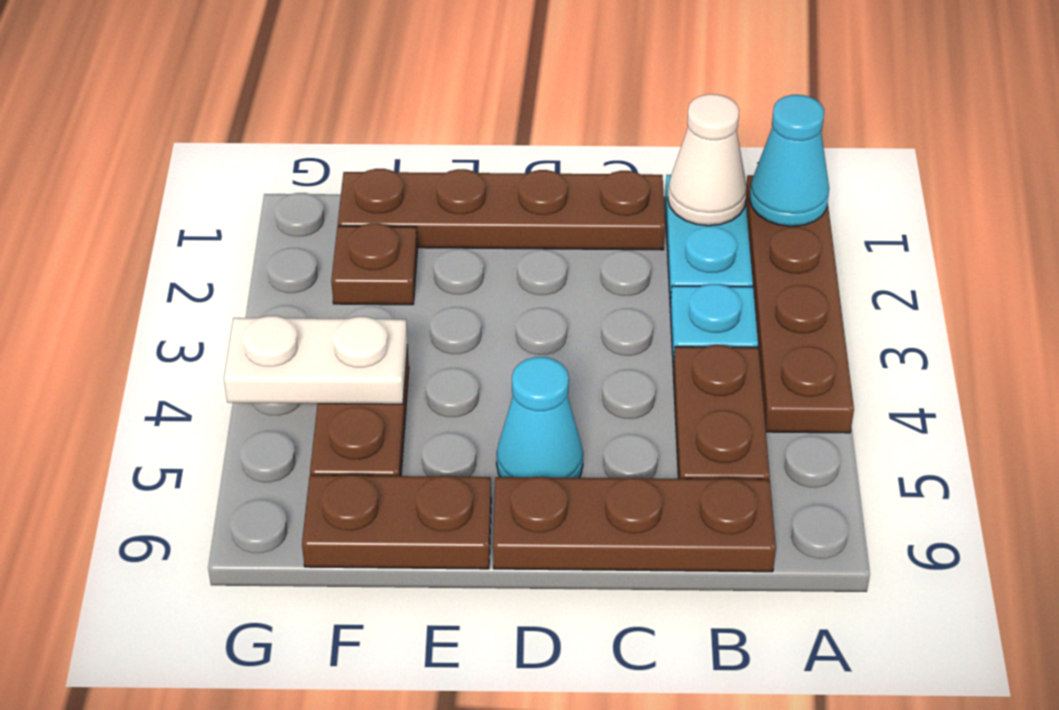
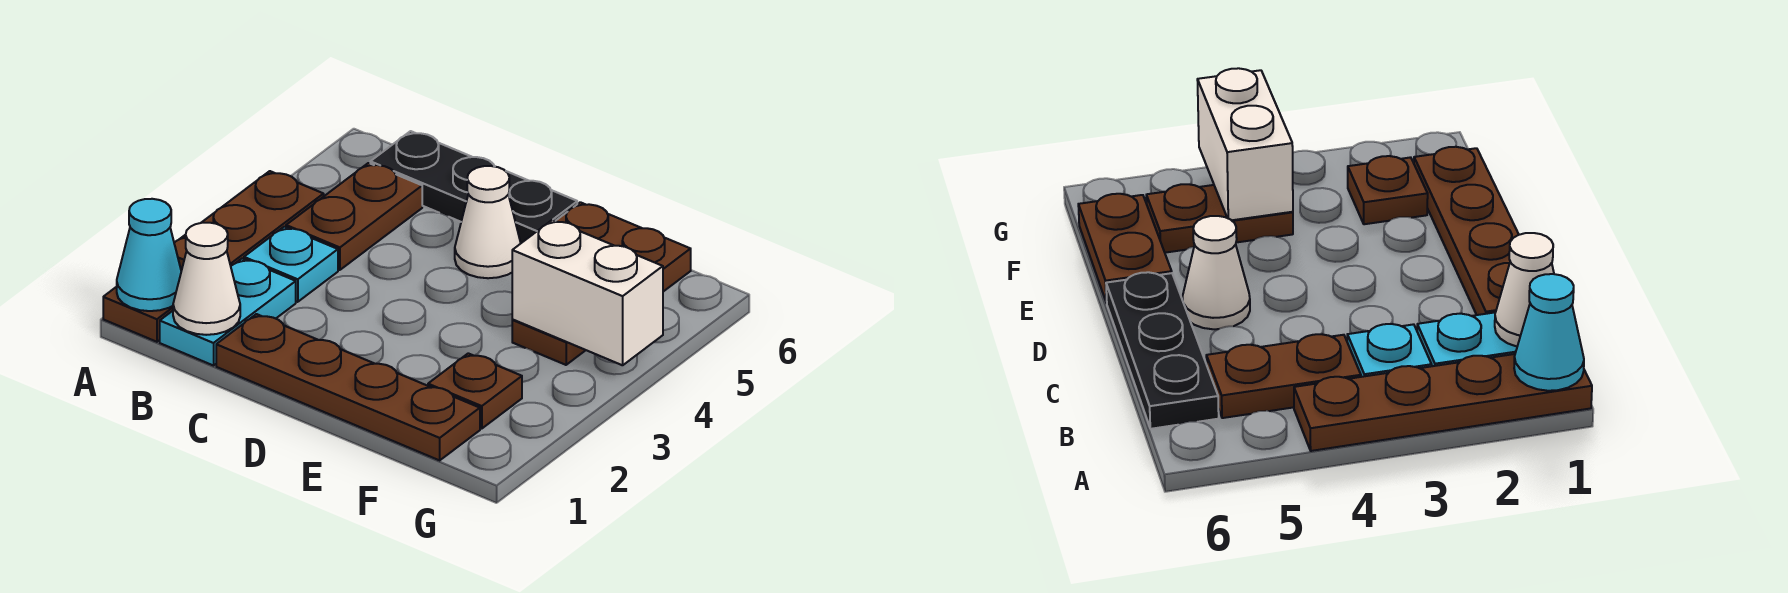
brown plate B6:D6 level 1 -> black plate B6:D6 level 1
cyan cone D5 level 1 -> white cone D5 level 1
white plate F4:G4 level 2 -> white brick F4:G4 level 2

